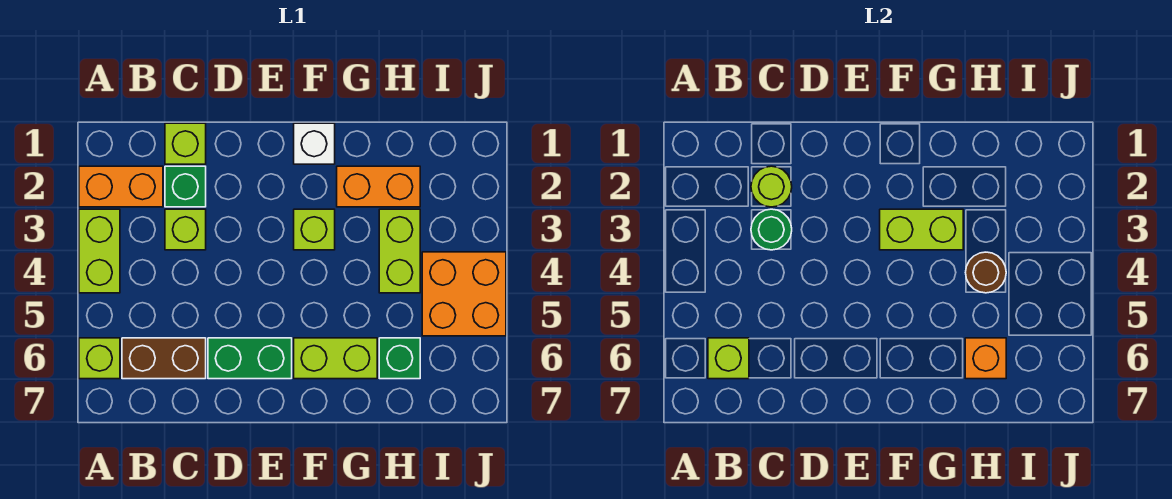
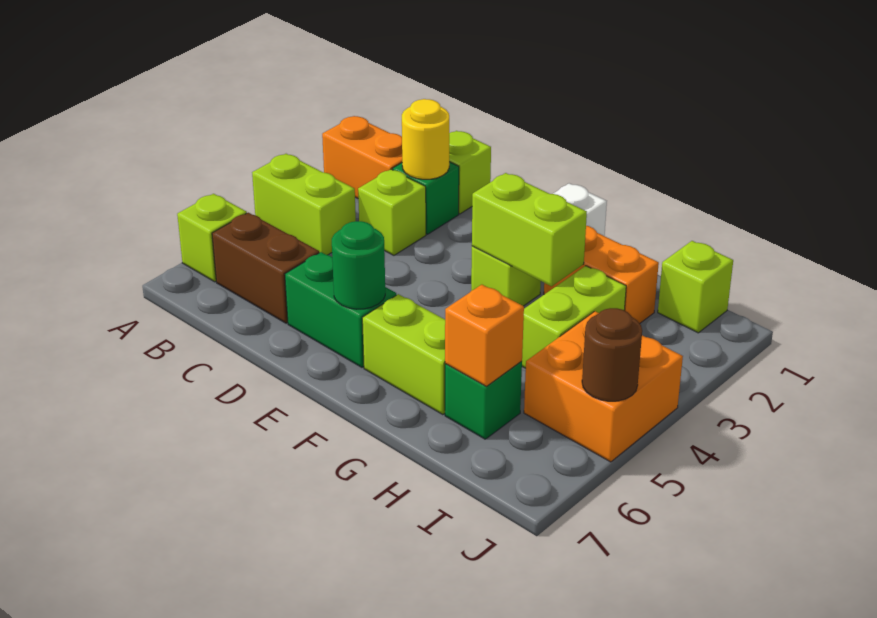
lime brick A3:A4 level 1 -> lime brick A4:B4 level 1
lime brick B6 level 2 -> lime brick I1 level 1
lime round brick C2 level 2 -> yellow round brick C2 level 2
green round brick C3 level 2 -> green round brick E6 level 2
brown round brick H4 level 2 -> brown round brick J5 level 2

